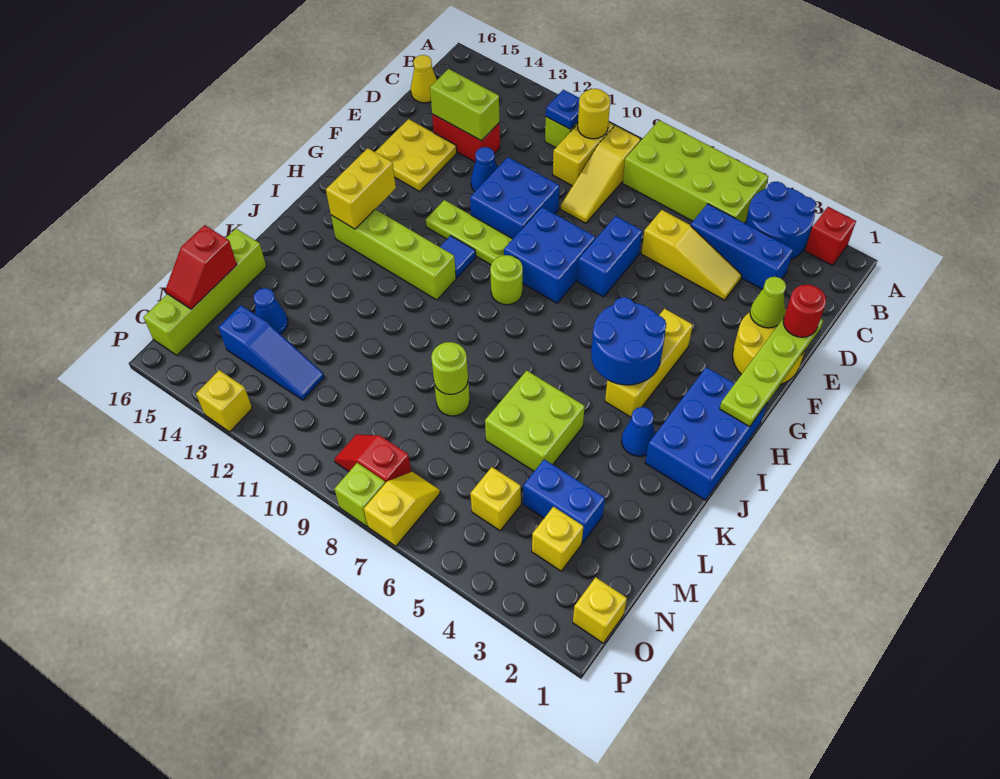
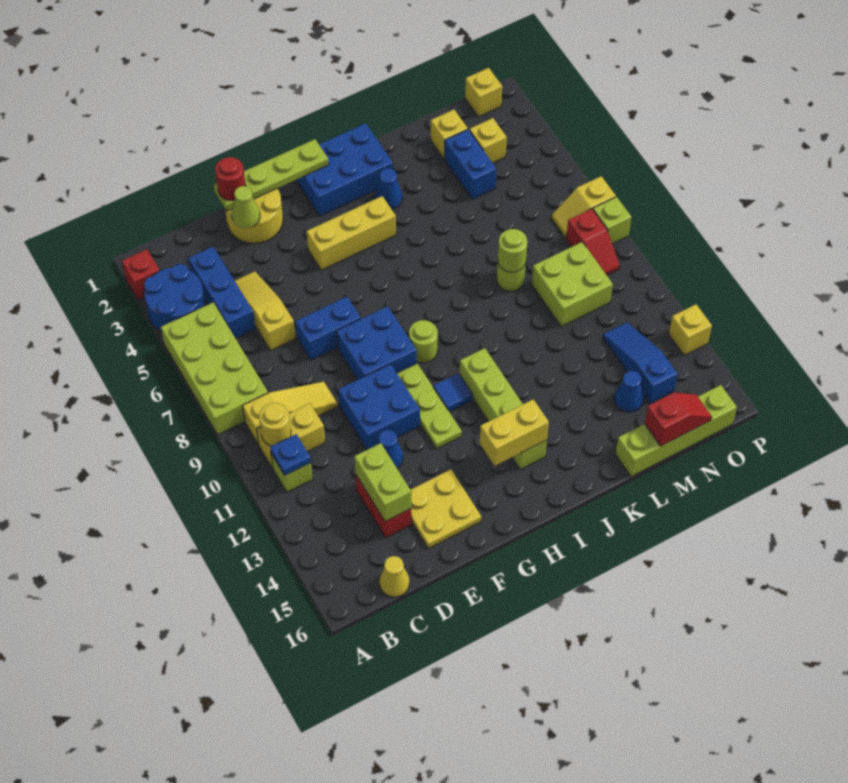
blue round brick H4:I5 level 2 -> none
lime brick K5:L6 level 1 -> lime brick M9:N10 level 1
yellow brick N5 level 1 -> yellow brick M2 level 1

